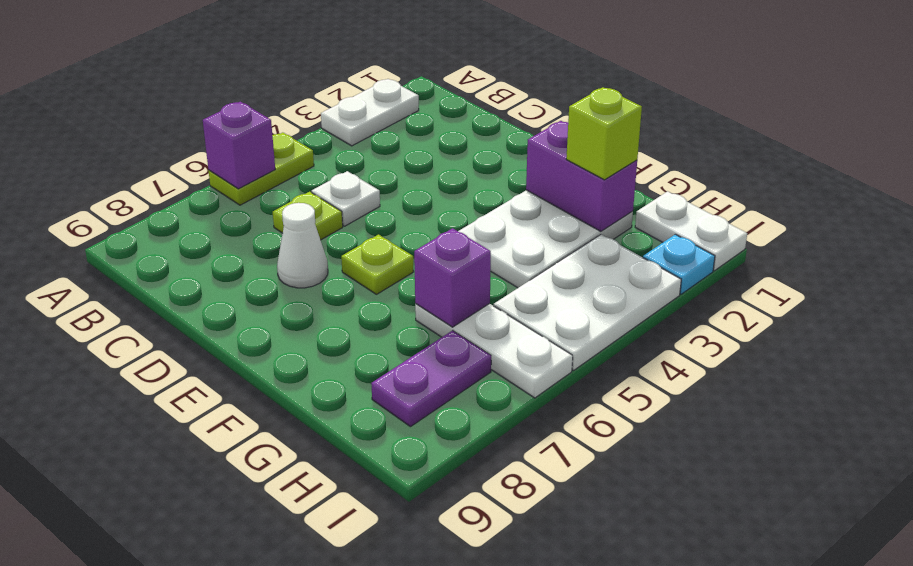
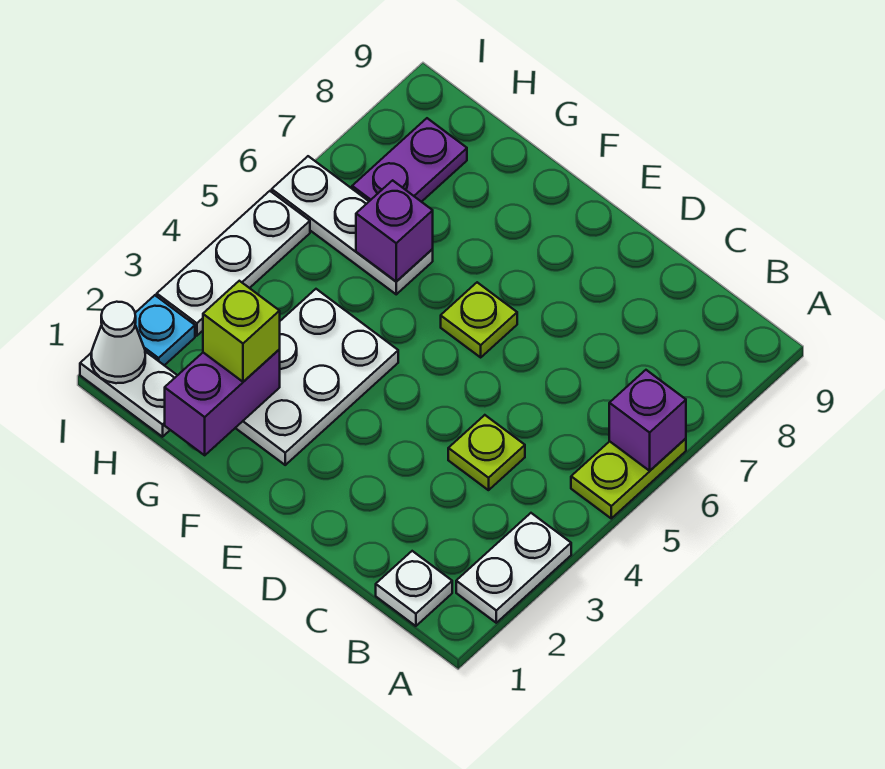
white plate C5 level 1 -> white plate B1 level 1
lime plate C6 level 1 -> lime plate C4 level 1
white cone D7 level 1 -> white cone I1 level 2
purple brick F2:G2 level 2 -> purple brick G1:G2 level 2
white plate H3:I5 level 1 -> white plate I3:I5 level 1

